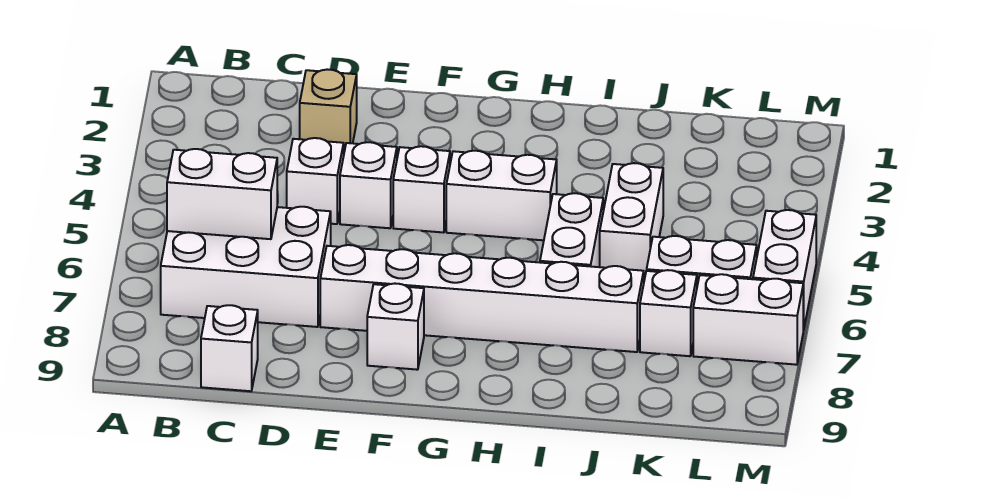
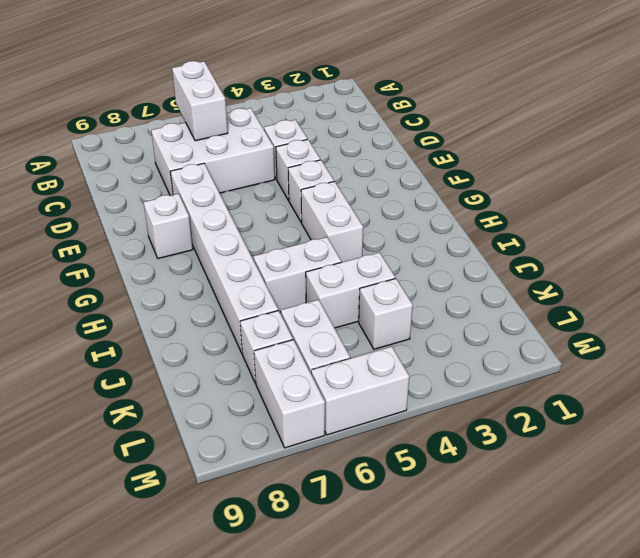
white brick B6:D7 level 1 -> white brick C5:D7 level 1
white brick C9 level 1 -> white brick K4 level 1
tan brick D2 level 1 -> none

